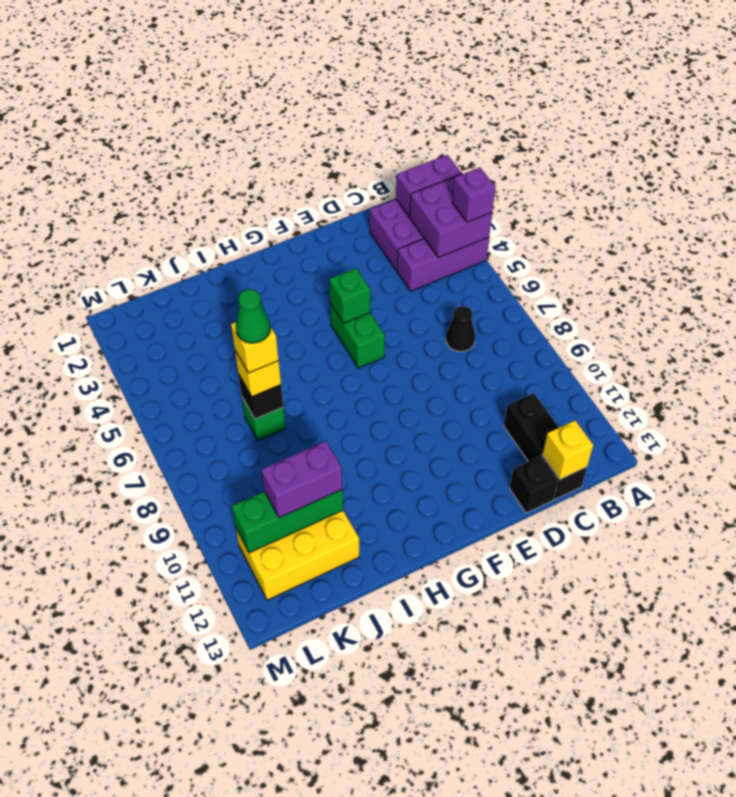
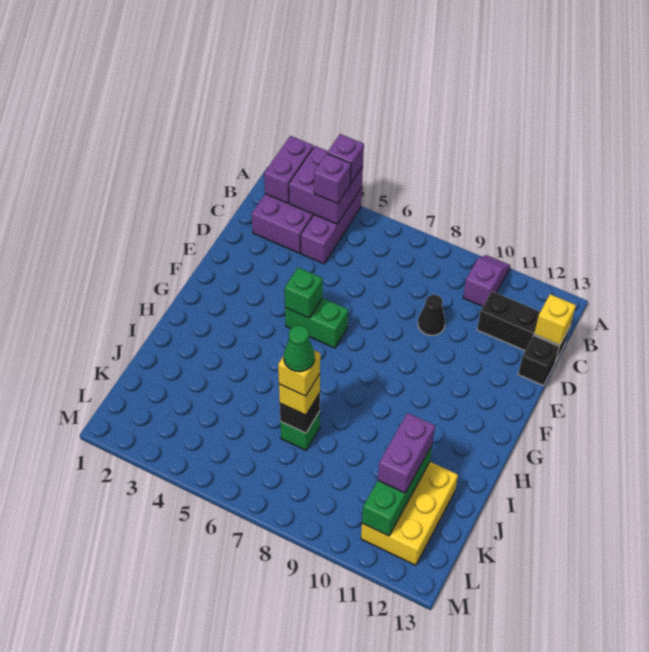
none -> purple slope A10:B10 level 1 top B
none -> purple brick B4 level 3
black cone C7 level 1 -> black cone D9 level 1

